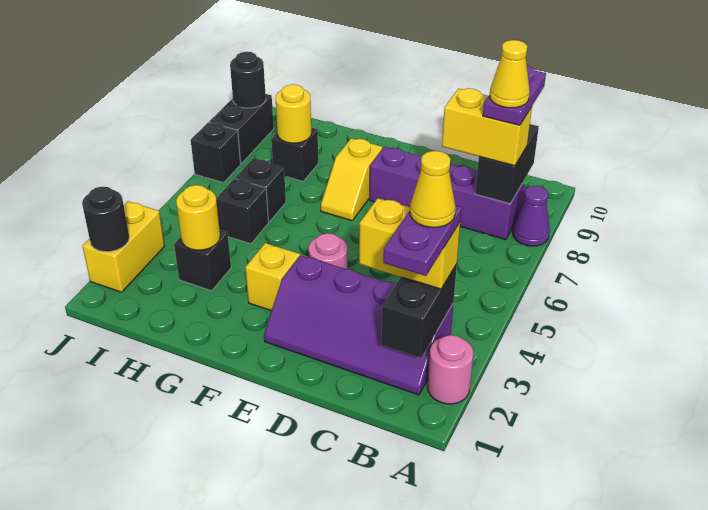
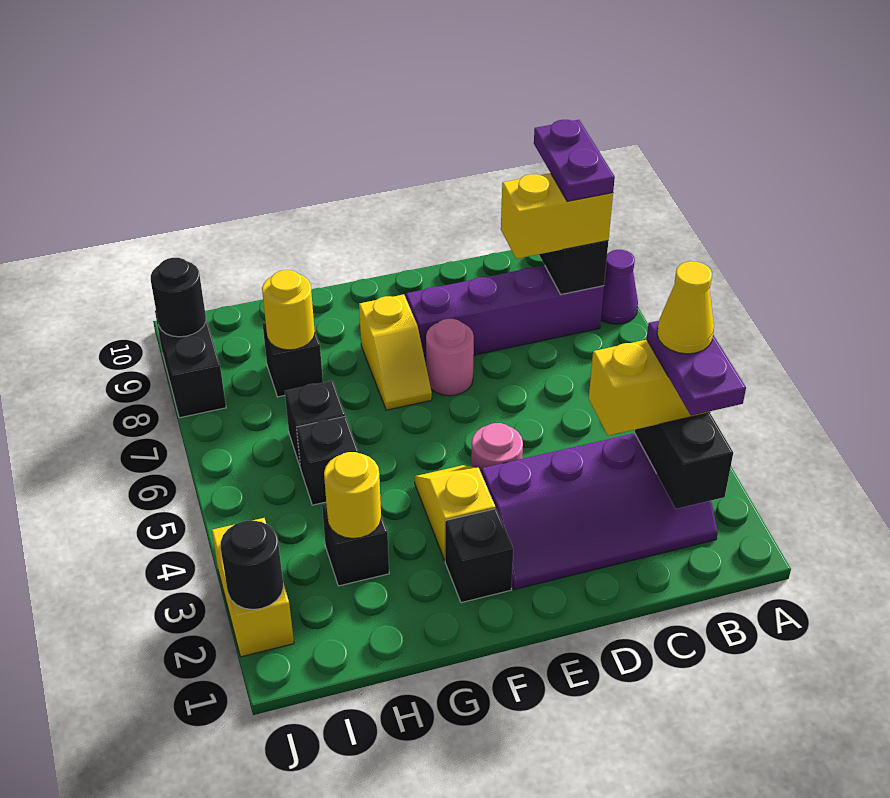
pink round brick A2 level 1 -> pink round brick E7 level 1
yellow cone B8 level 5 -> none
black brick J7 level 1 -> black brick F2 level 1

